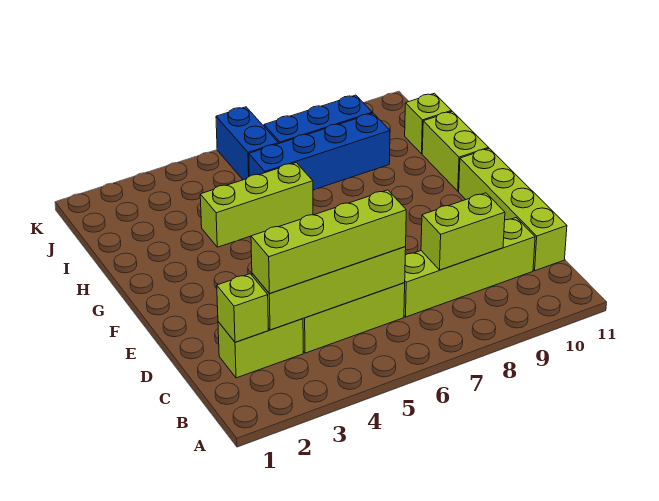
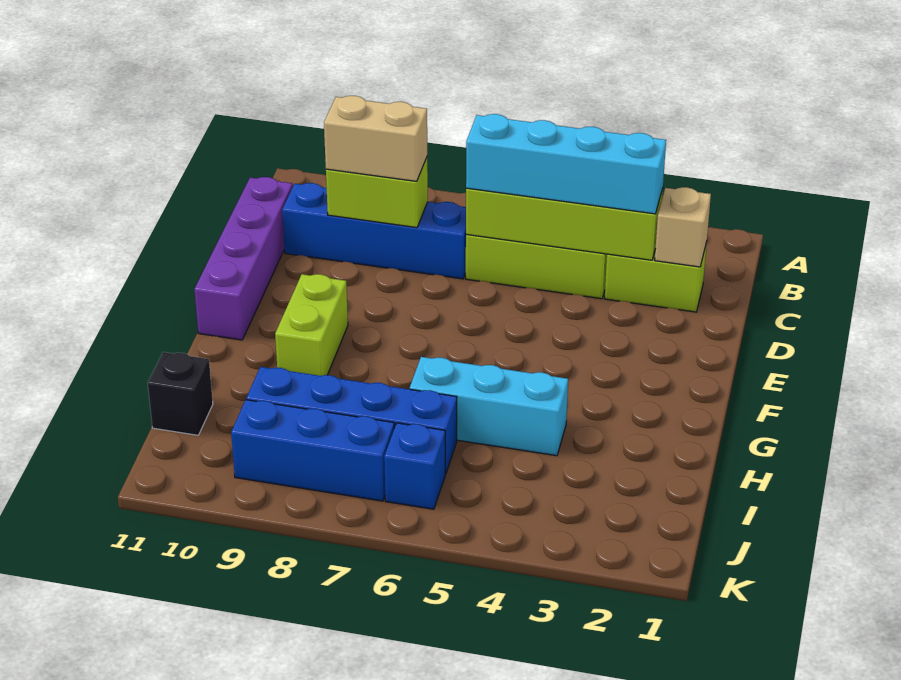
lime brick C2 level 2 -> tan brick C2 level 2
lime brick C3:C6 level 3 -> cyan brick C3:C6 level 3
lime brick C7:C10 level 1 -> blue brick C7:C10 level 1
none -> tan brick C8:C9 level 3
lime brick C11:F11 level 1 -> purple brick C11:F11 level 1
lime brick G11:H11 level 1 -> lime brick F9:G9 level 1
lime brick H4:H6 level 1 -> cyan brick H4:H6 level 1
lime brick I11 level 1 -> black brick I11 level 1
blue brick J6:K6 level 1 -> blue brick J6 level 1

